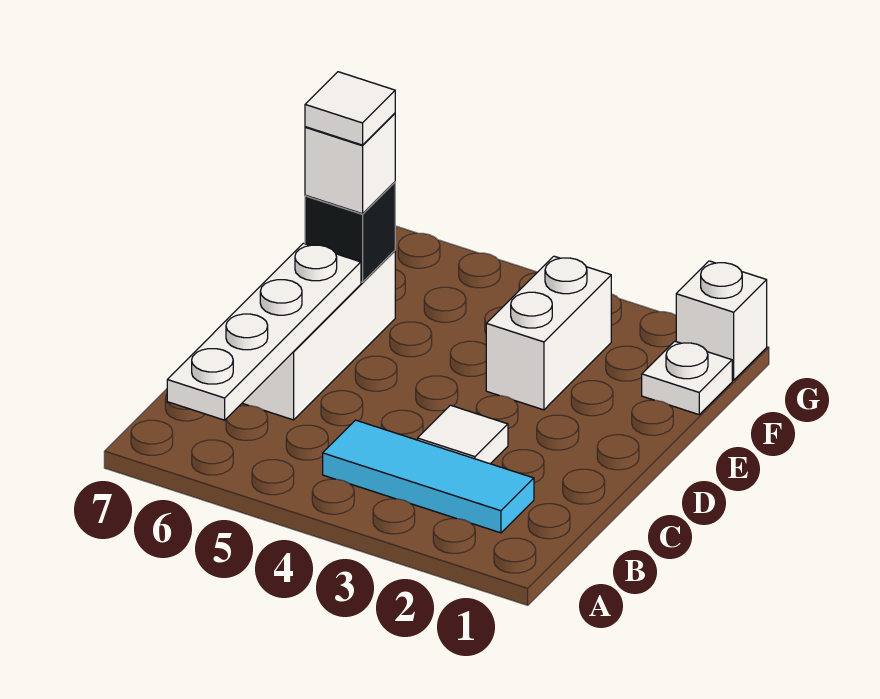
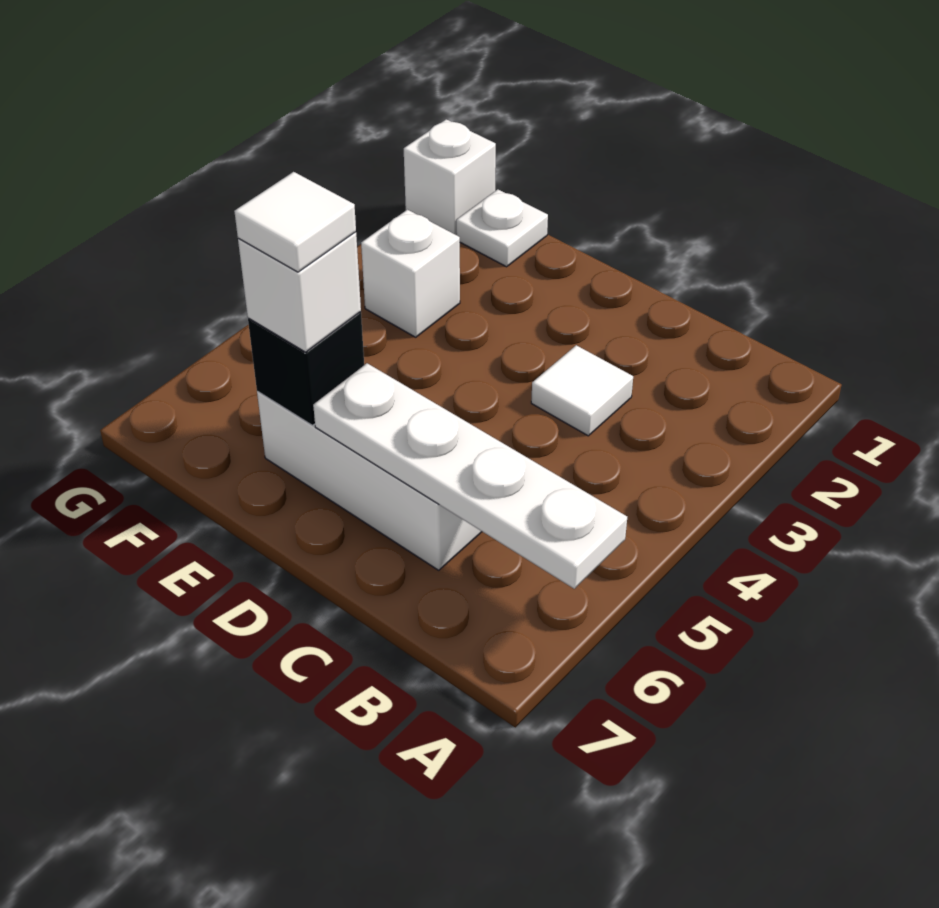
cyan tile B2:B4 level 1 -> none
white brick E3:F3 level 1 -> white brick F3 level 1

